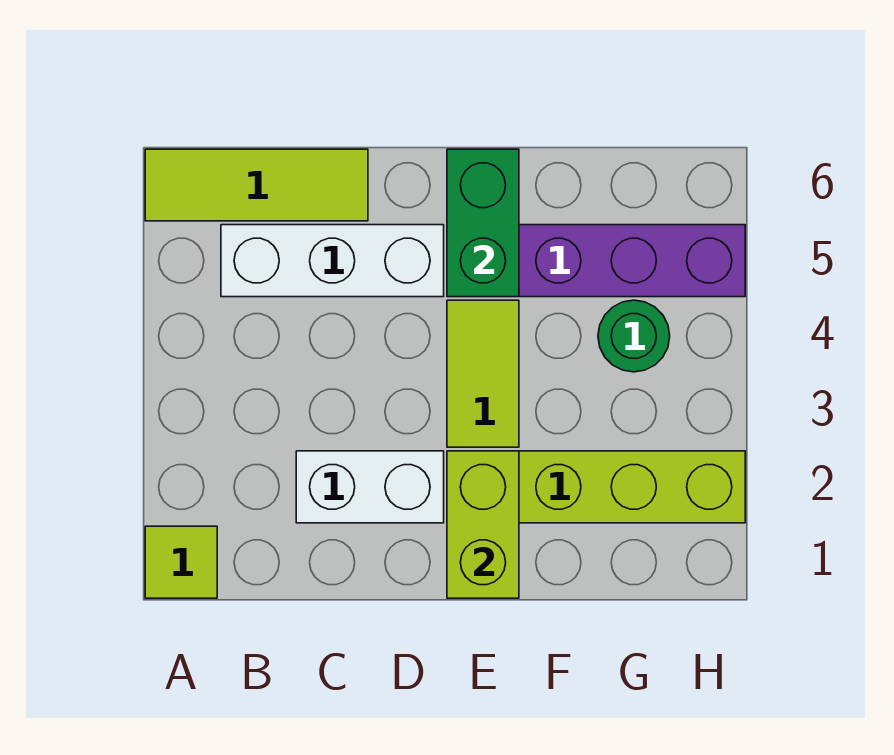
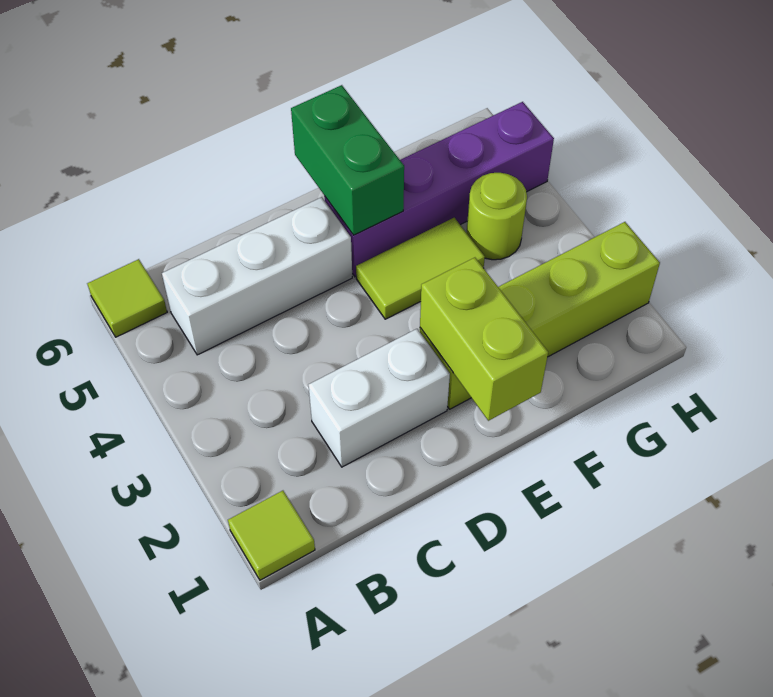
lime tile A6:C6 level 1 -> lime tile A6 level 1
lime tile E3:E4 level 1 -> lime tile E4:F4 level 1
green round brick G4 level 1 -> lime round brick G4 level 1

